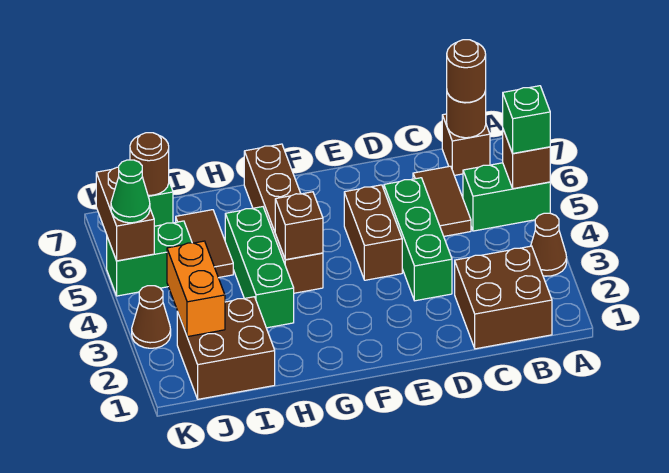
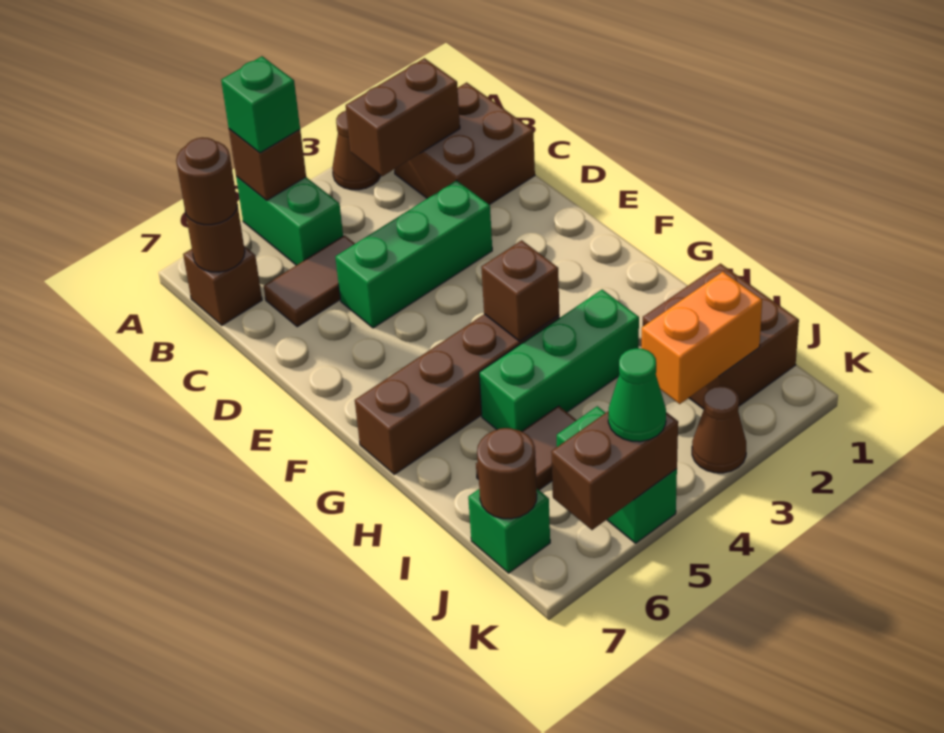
brown brick E4:E5 level 1 -> brown brick B2:B3 level 2

